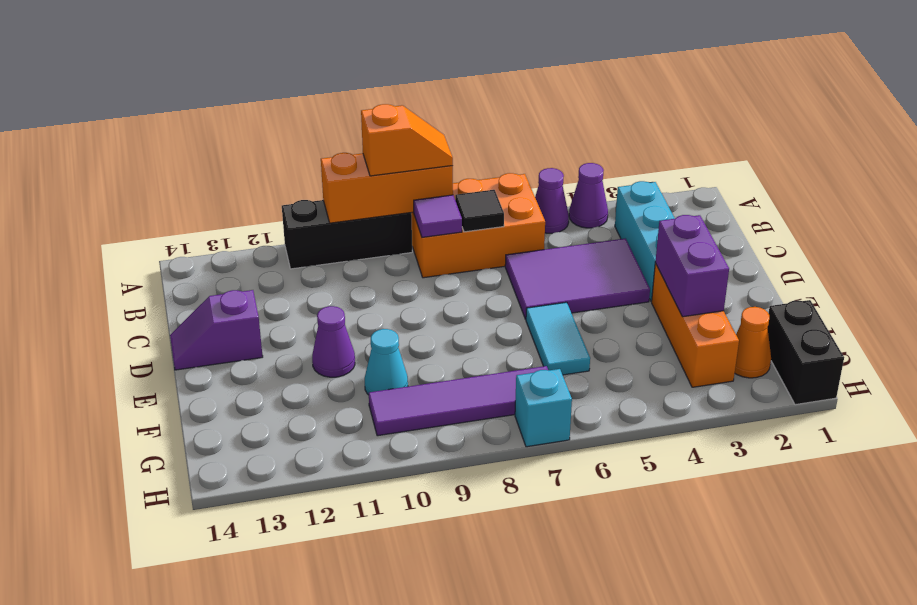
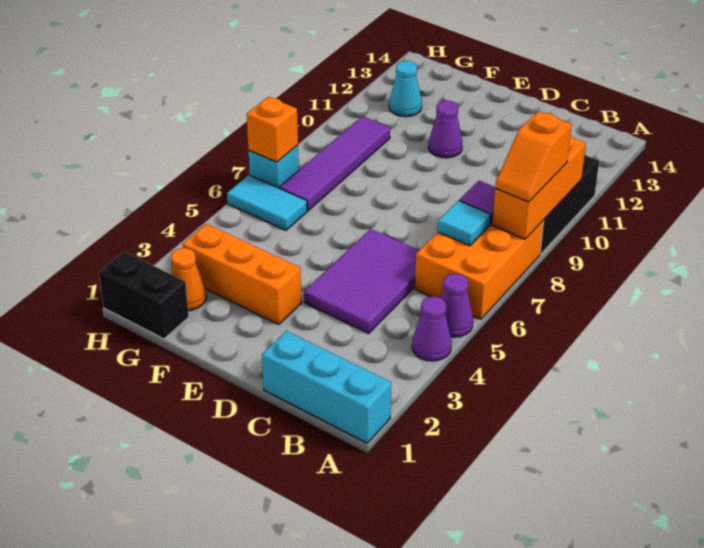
cyan brick B3:D3 level 1 -> cyan brick A1:C1 level 1
black tile B7 level 2 -> cyan tile B7 level 2
purple slope D13:D14 level 1 top 13 -> none
purple brick E3:F3 level 2 -> none
cyan tile E6:F6 level 1 -> cyan tile G6:H6 level 1
cyan cone F10 level 1 -> cyan cone G12 level 1
none -> orange brick H7 level 2

